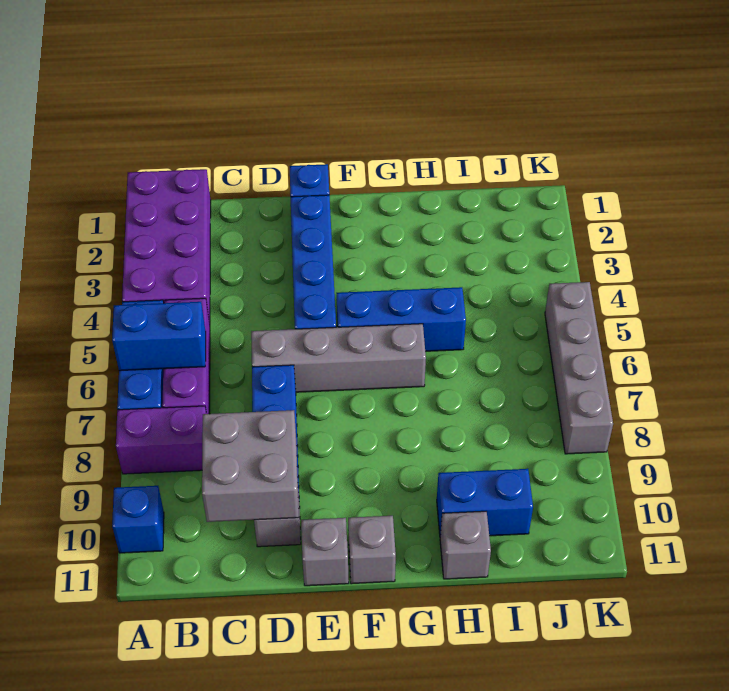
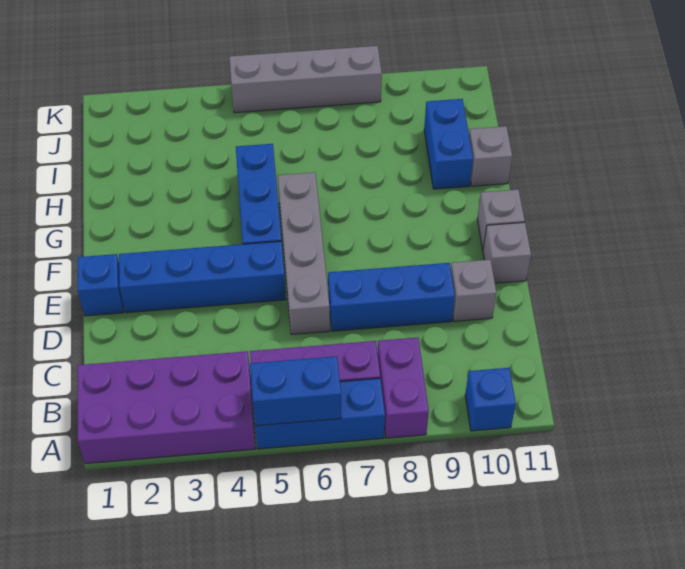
blue brick A6:B6 level 2 -> blue brick A5:A6 level 2
grey brick C9:D10 level 2 -> none

